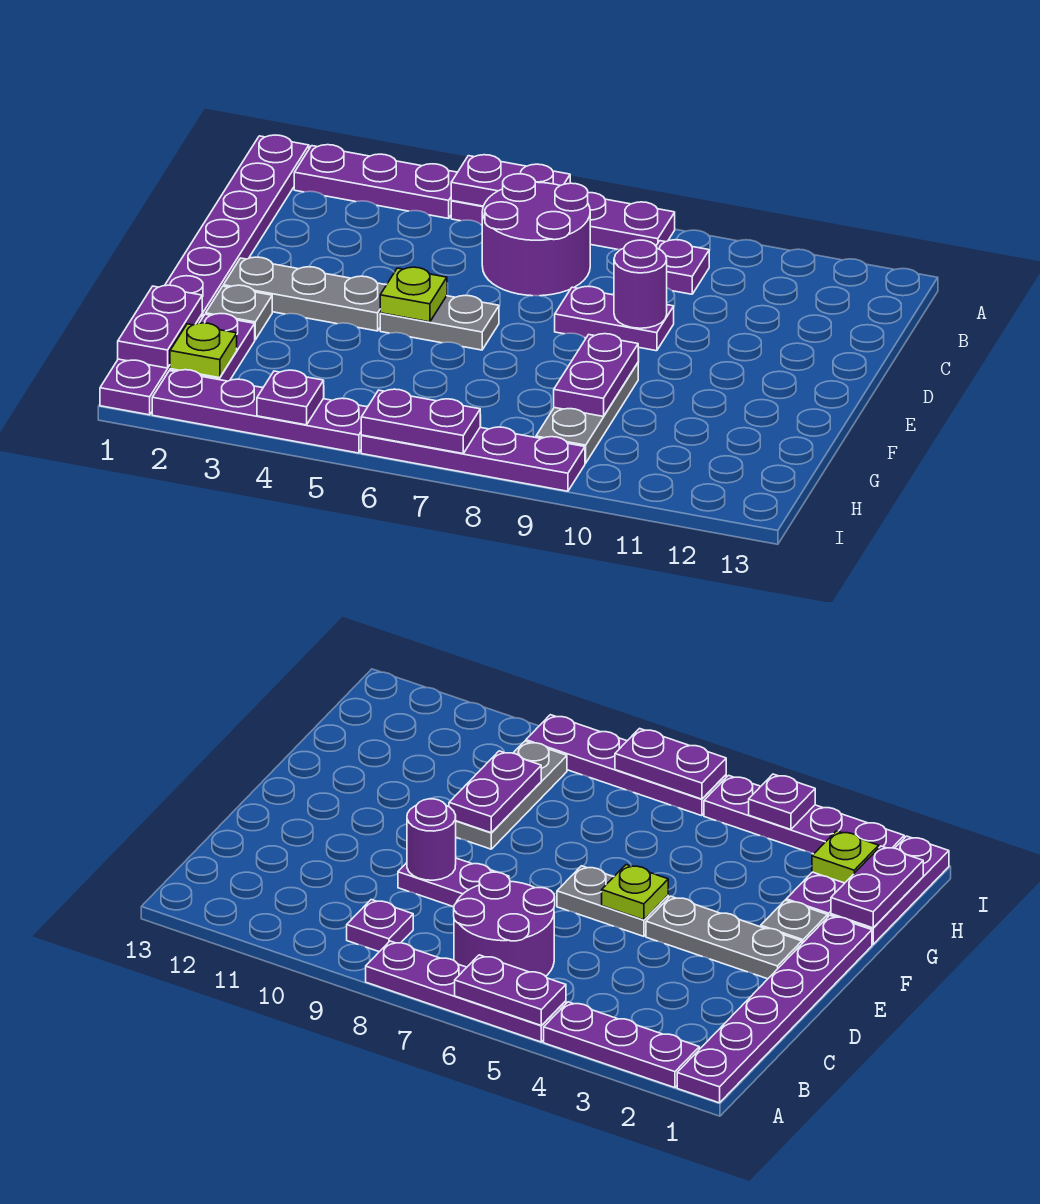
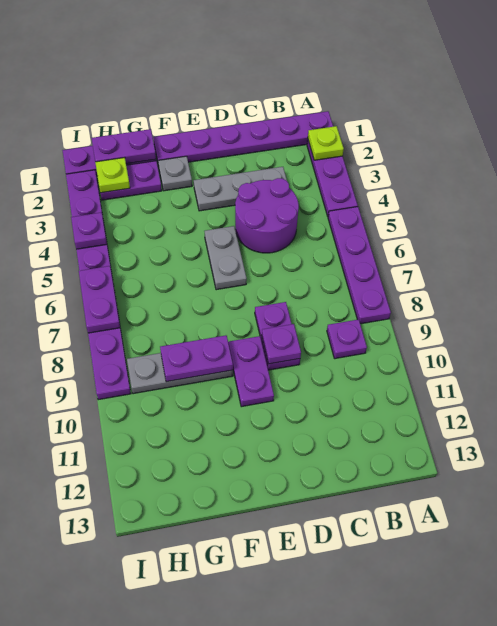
purple plate A5:A6 level 2 -> purple plate E9:E10 level 1
purple round brick B6:C7 level 1 -> purple round brick C4:D5 level 1
purple round brick D9 level 2 -> purple plate D9 level 2
grey plate E2:E4 level 1 -> grey plate C3:E3 level 1
lime plate E5 level 2 -> lime plate A2 level 2

